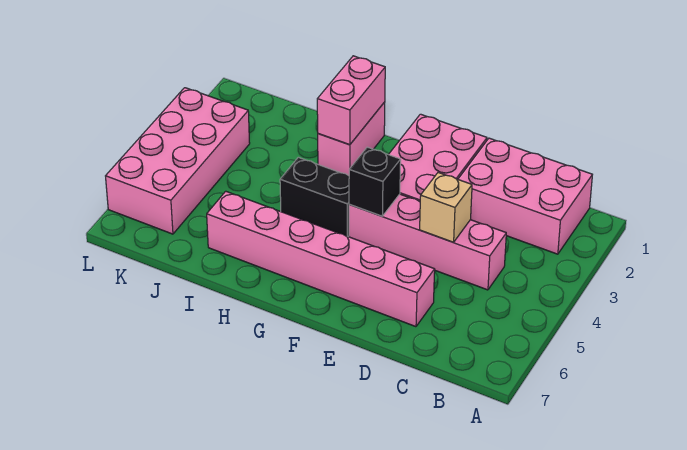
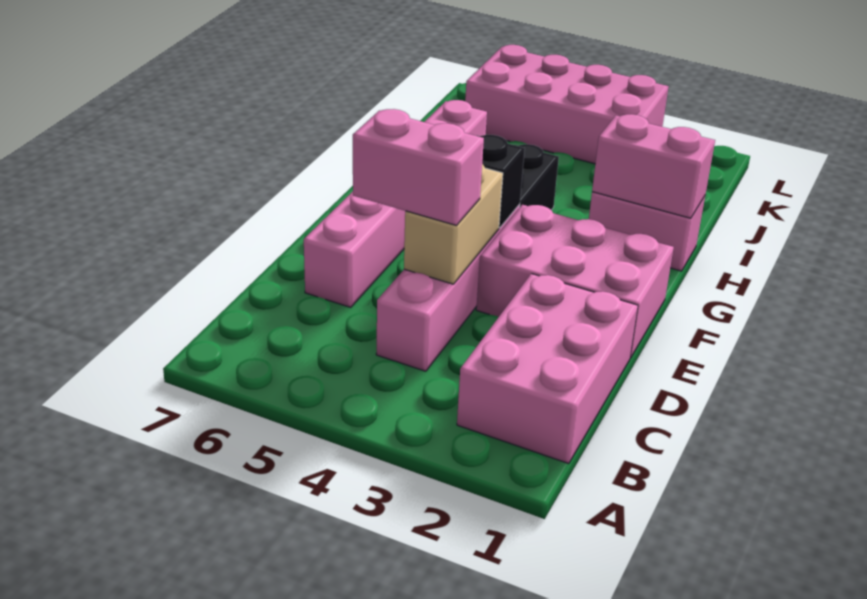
tan brick D4 level 2 -> tan brick D4:E4 level 2
none -> pink brick D4:D5 level 3

